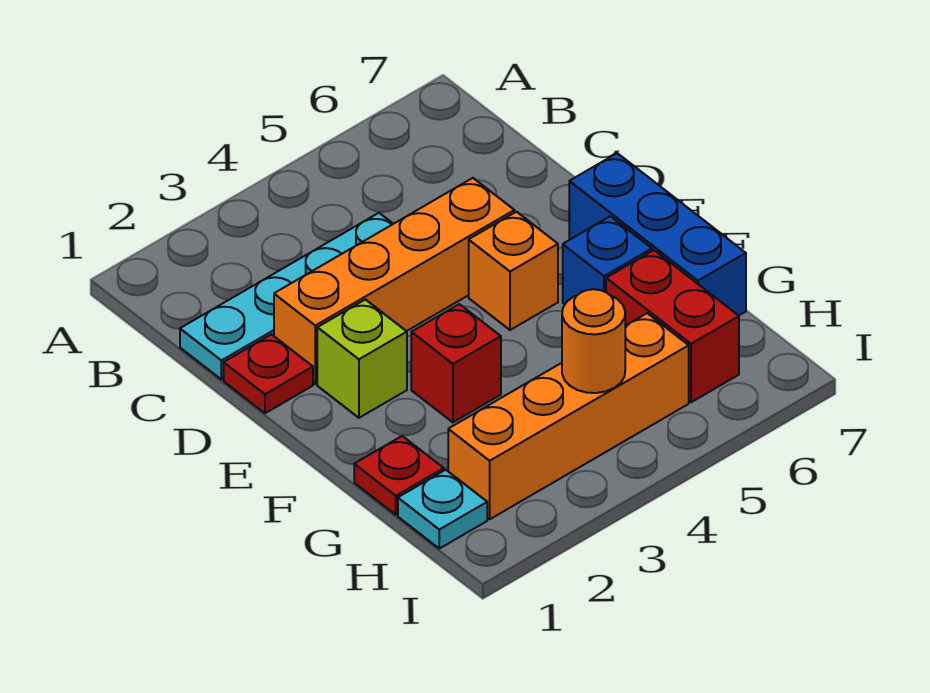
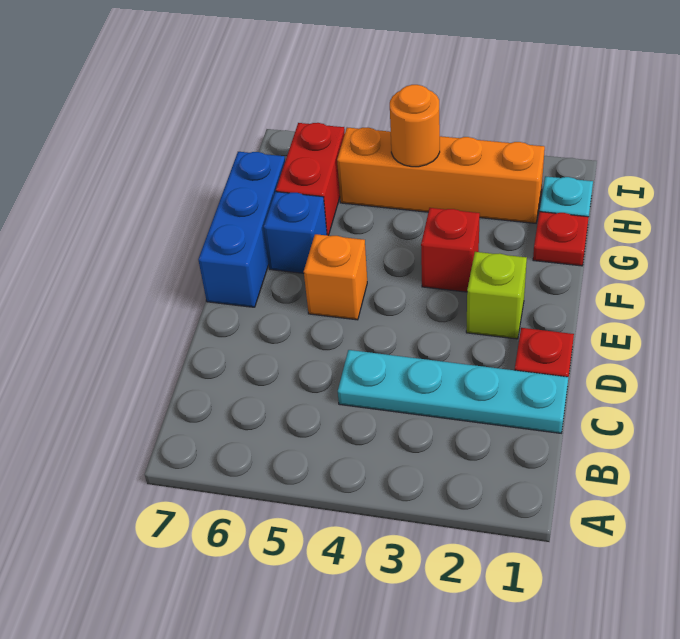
orange brick D2:D5 level 1 -> none

